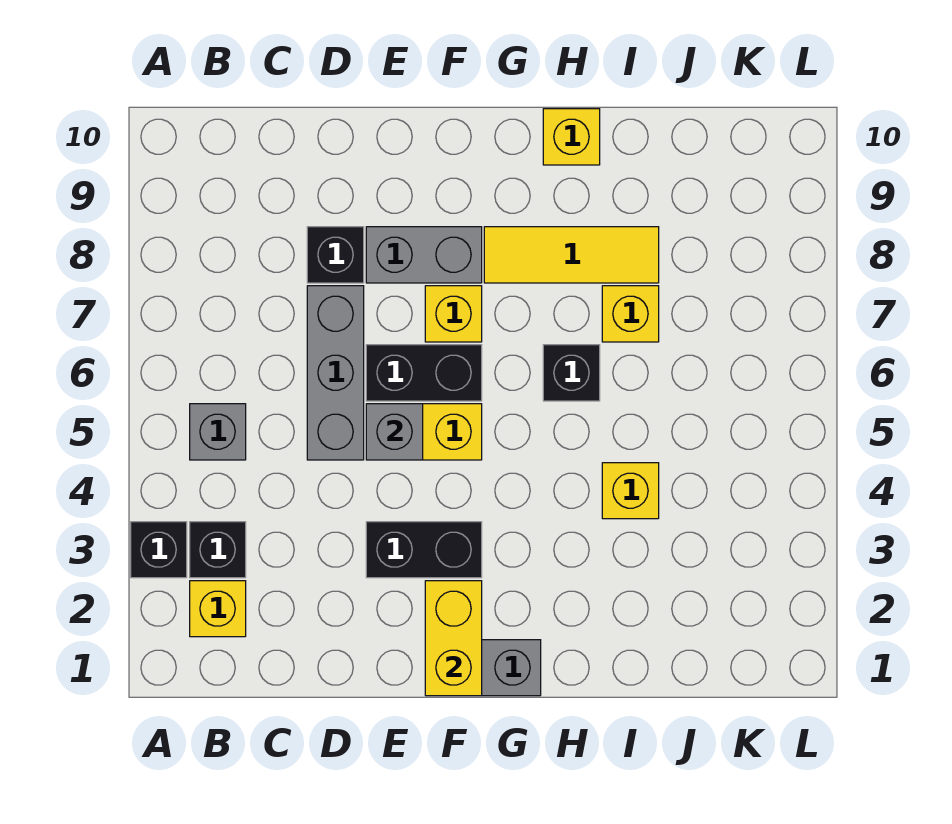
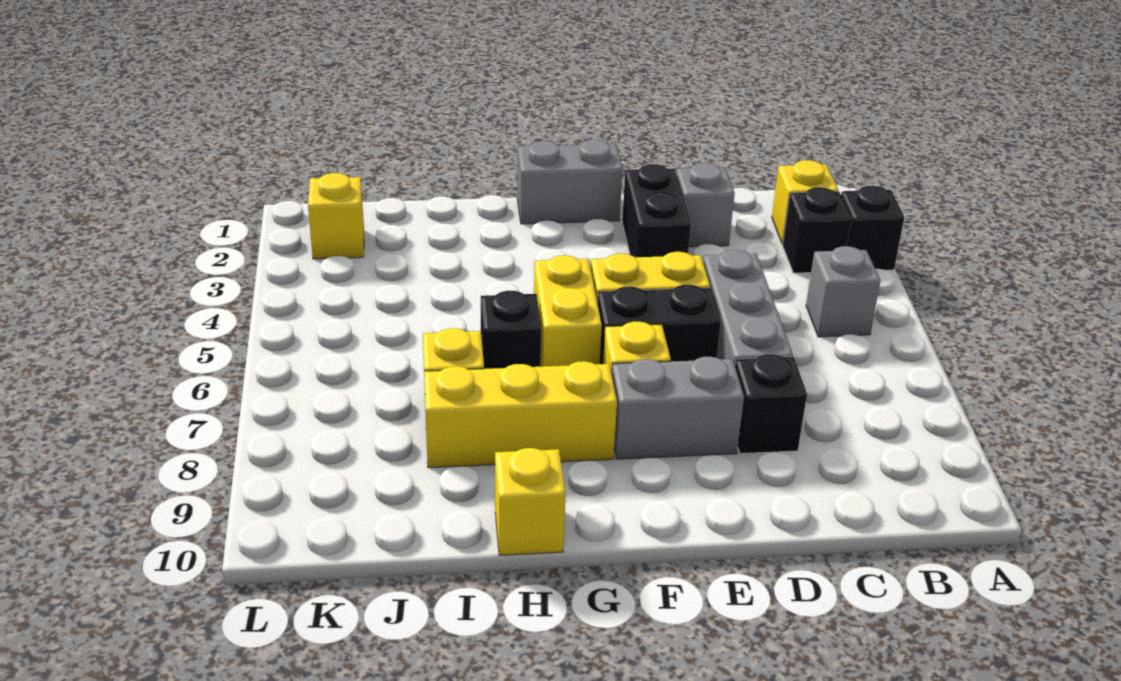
black brick E3:F3 level 1 -> black brick E2:E3 level 1
grey brick E5 level 2 -> grey brick D2 level 1
yellow brick F1:F2 level 2 -> yellow brick G5:G6 level 1
yellow tile G8:I8 level 1 -> yellow brick G8:I8 level 1
yellow brick I4 level 1 -> yellow brick K2 level 1

